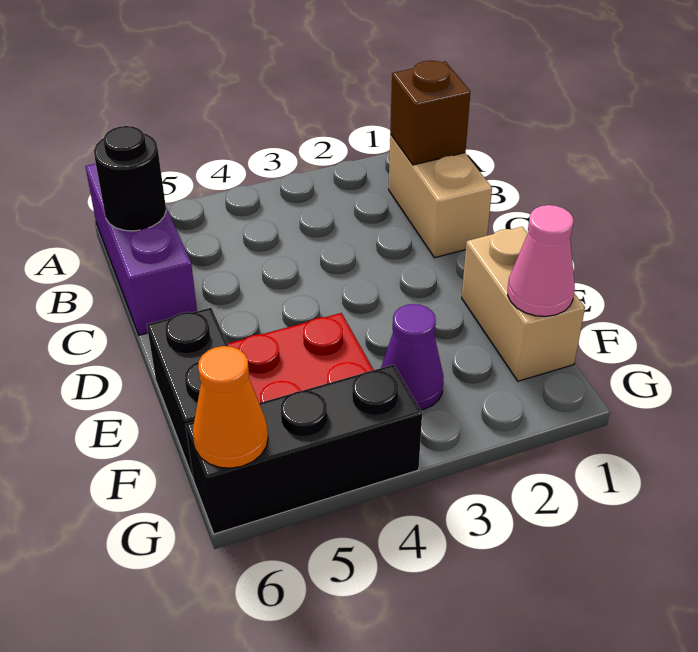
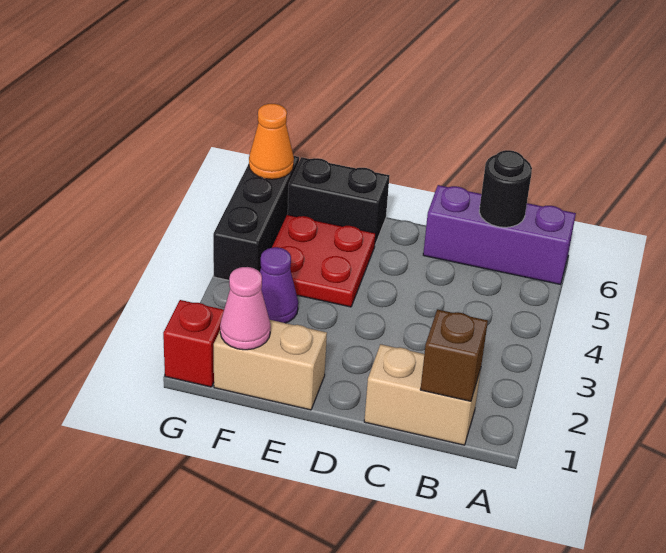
none -> red brick G1 level 1

